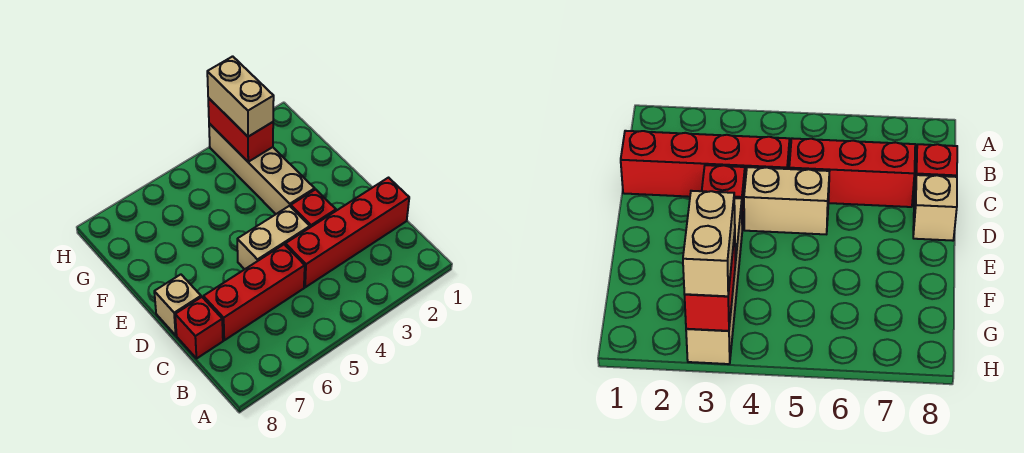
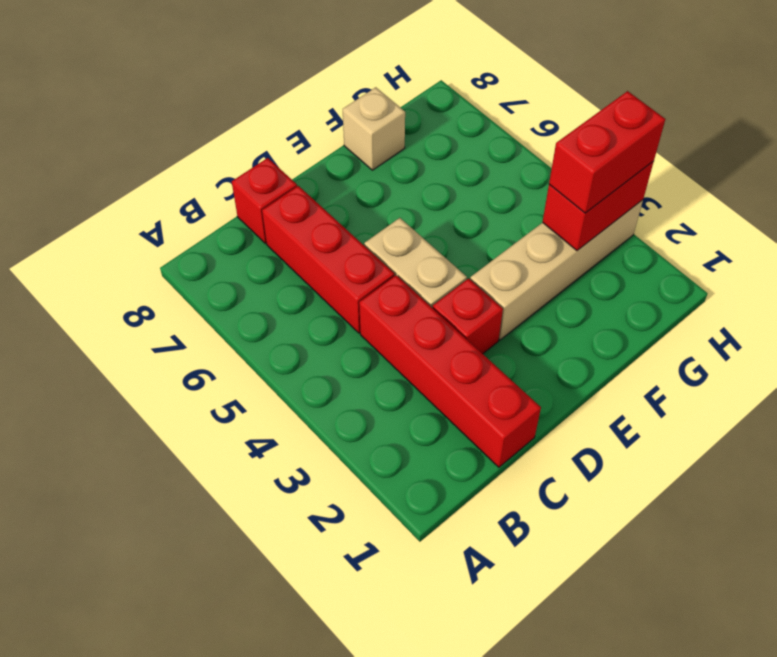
tan brick D8 level 1 -> tan brick F8 level 1
tan brick G3:H3 level 3 -> red brick G3:H3 level 3

